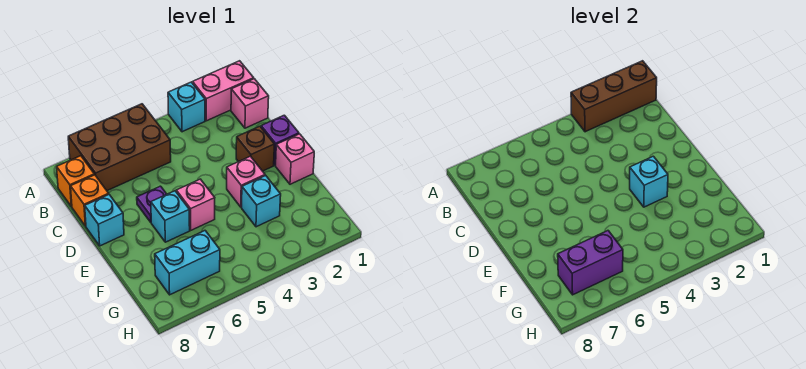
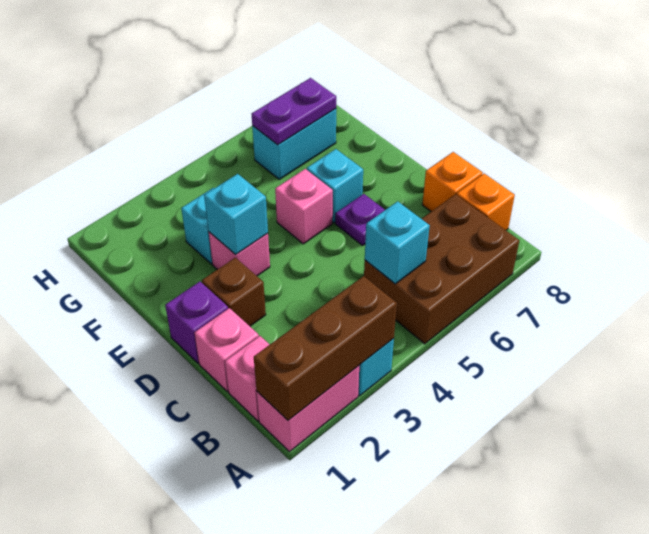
cyan brick D8 level 1 -> cyan brick B5 level 2
pink brick E1 level 1 -> pink brick C1 level 1
purple brick G6:G7 level 2 -> purple plate G6:G7 level 2

